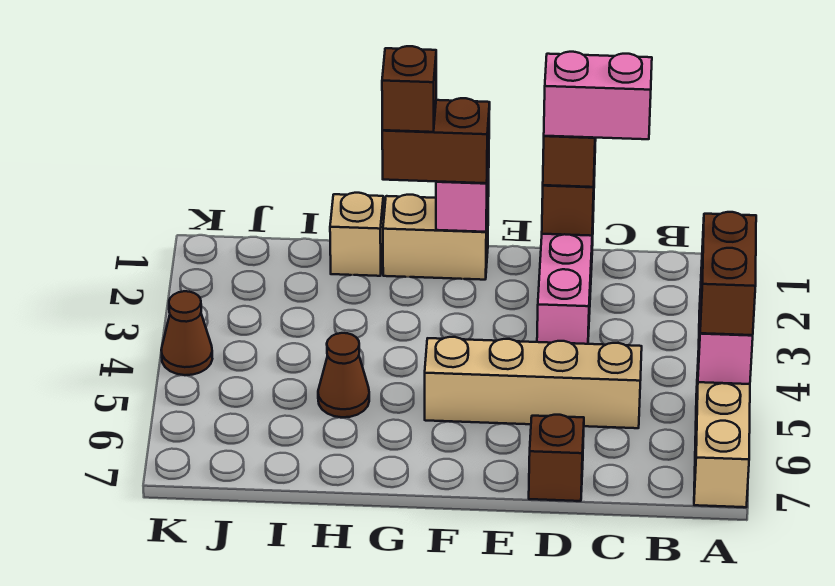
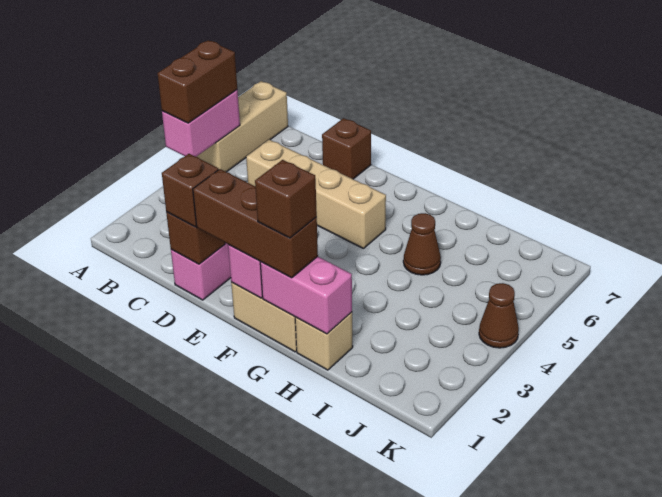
pink brick C1:D1 level 4 -> pink brick G1:H1 level 2
brown brick F1:G1 level 3 -> brown brick E1:G1 level 3

